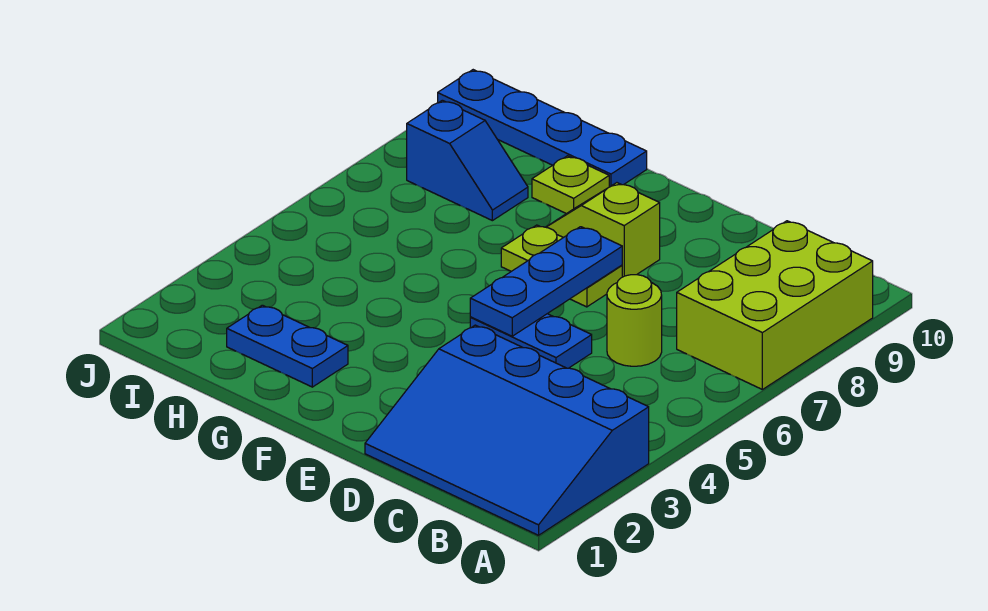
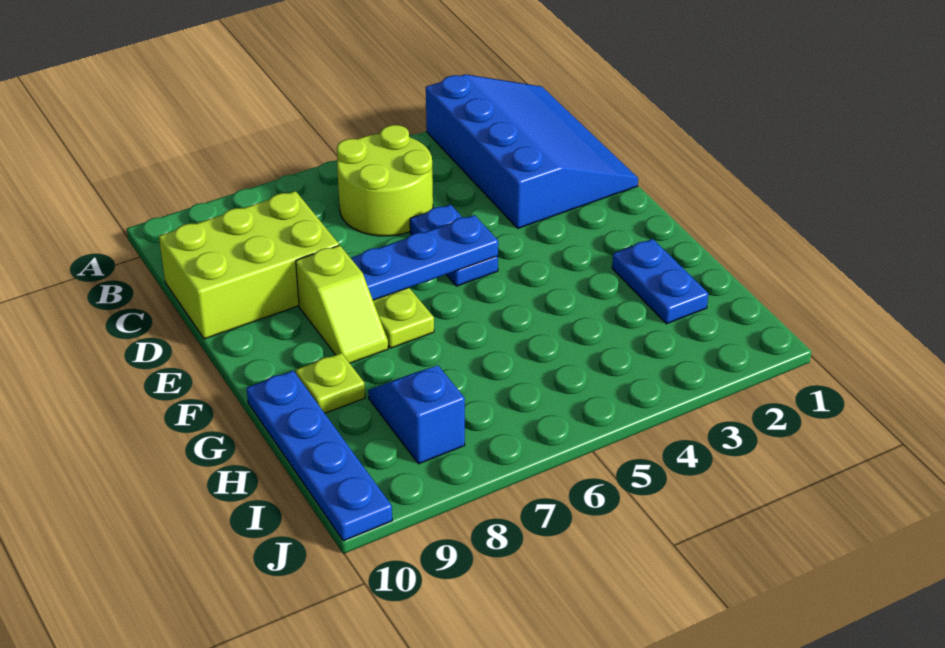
lime brick A7:B9 level 1 -> lime brick C8:D10 level 1
lime round brick C6 level 1 -> lime round brick B5:C6 level 1

